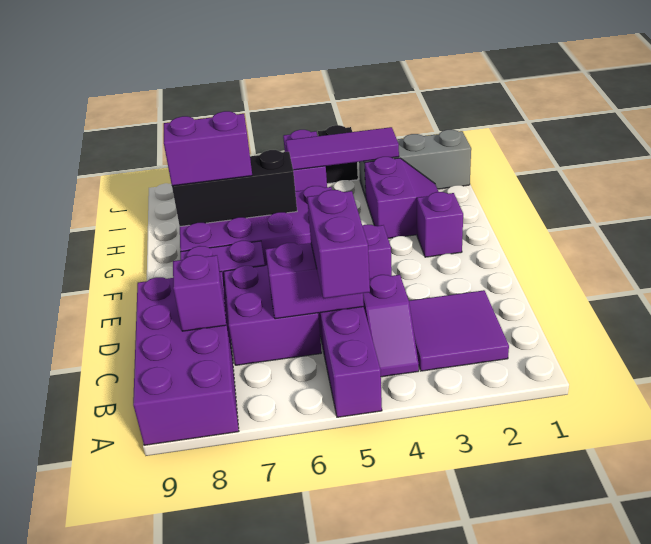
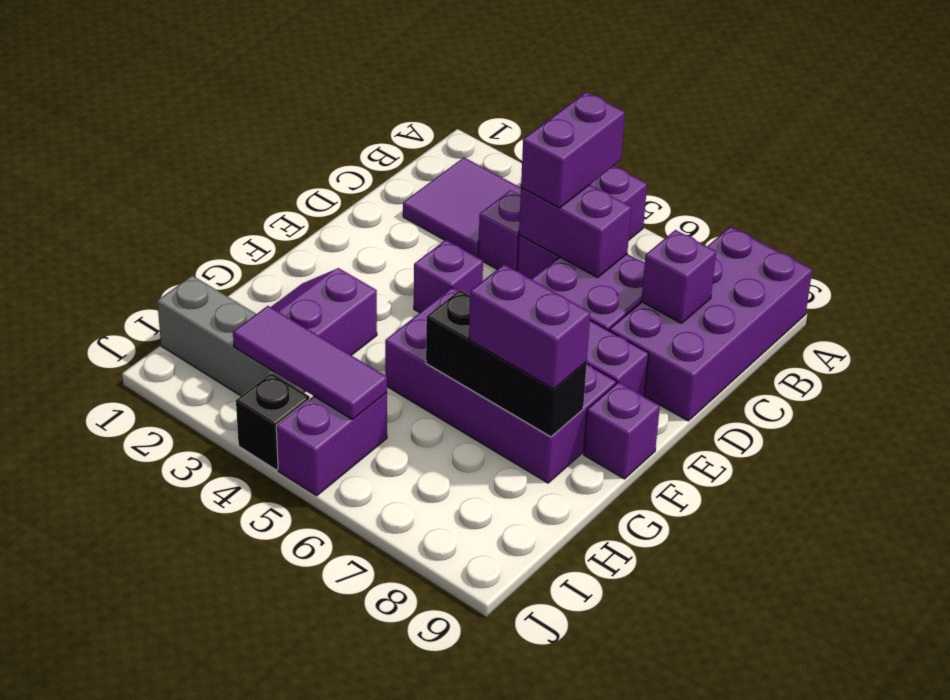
purple brick F2 level 1 -> purple brick F9 level 1

